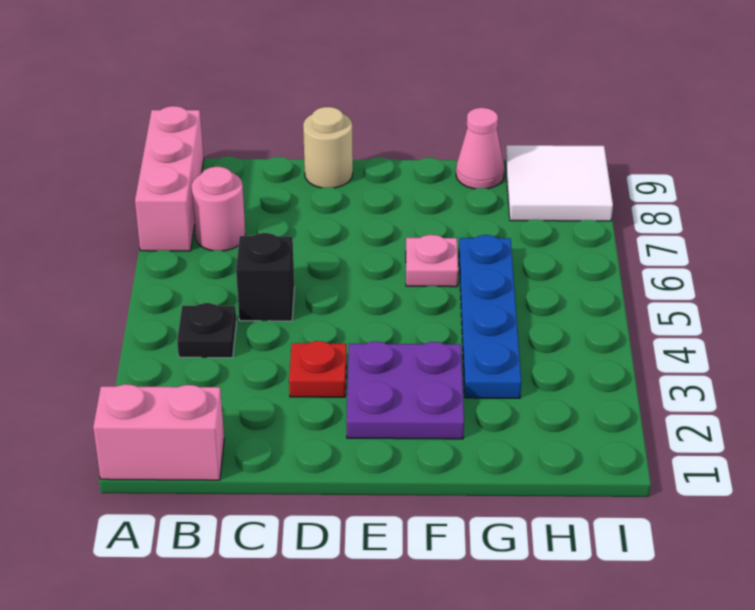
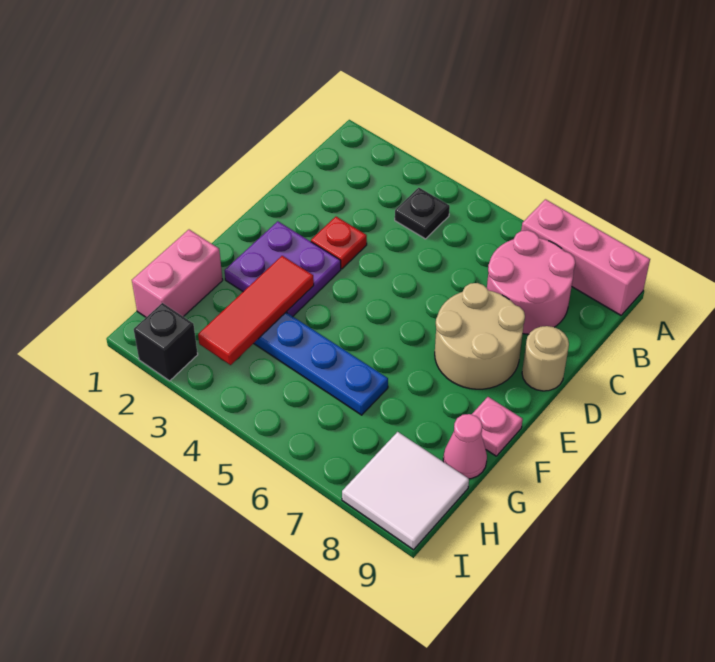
pink brick A1:B1 level 1 -> pink brick G1:H1 level 1
pink round brick B7 level 1 -> pink round brick B7:C8 level 1
black brick C5 level 1 -> black brick I2 level 1
none -> tan round brick D7:E8 level 1
none -> red tile F3:H3 level 2
pink plate F6 level 1 -> pink plate F9 level 1

